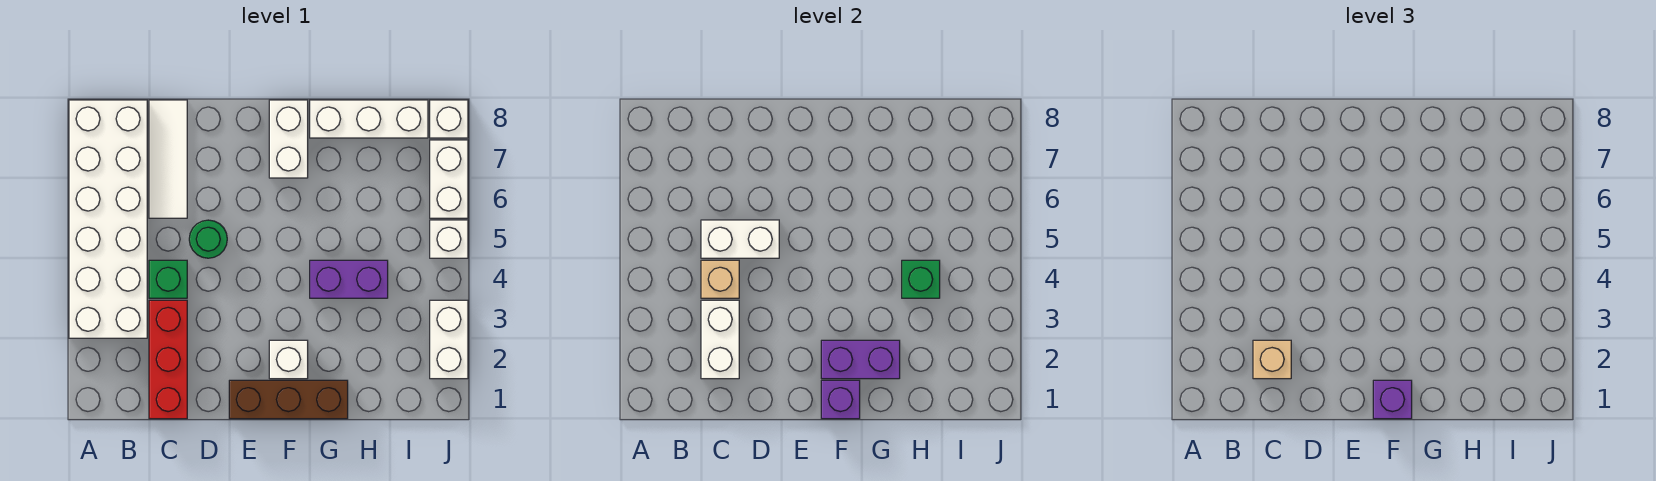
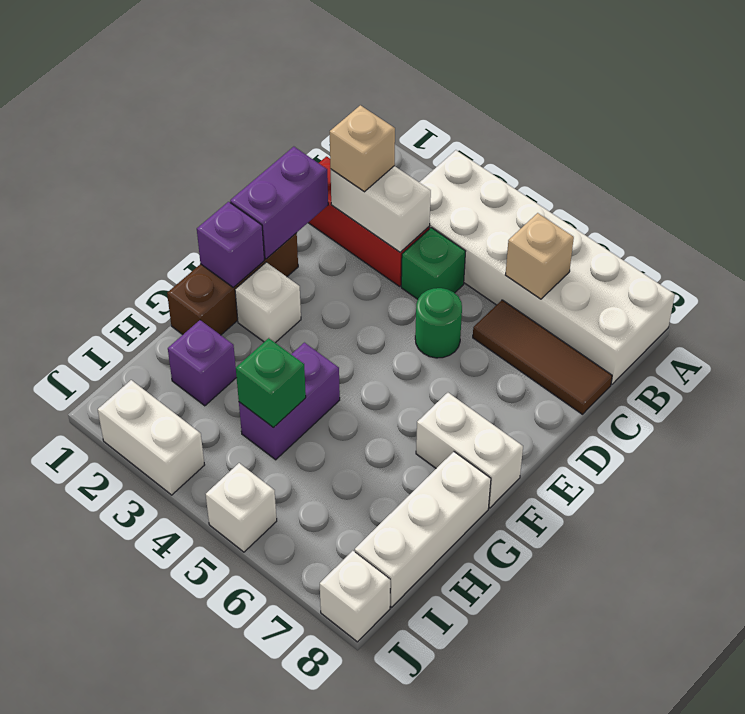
tan brick C4 level 2 -> tan brick B6 level 2
white brick C5:D5 level 2 -> none
white tile C6:C8 level 1 -> brown tile C6:C8 level 1
purple brick F1 level 3 -> purple brick H2 level 1
purple brick F2:G2 level 2 -> purple brick D1:E1 level 2
white brick J6:J7 level 1 -> none

